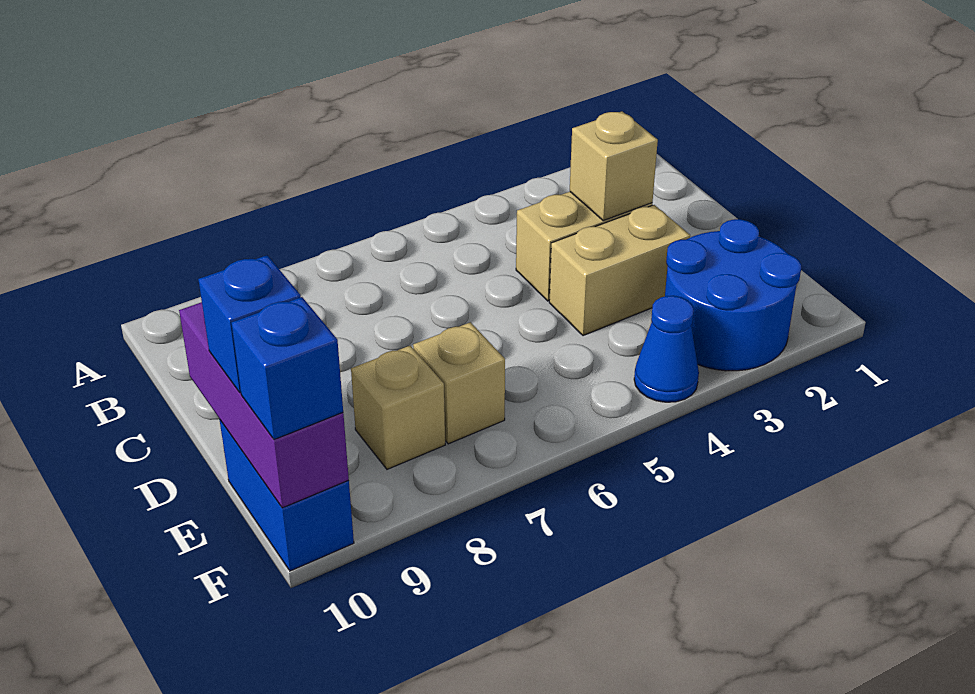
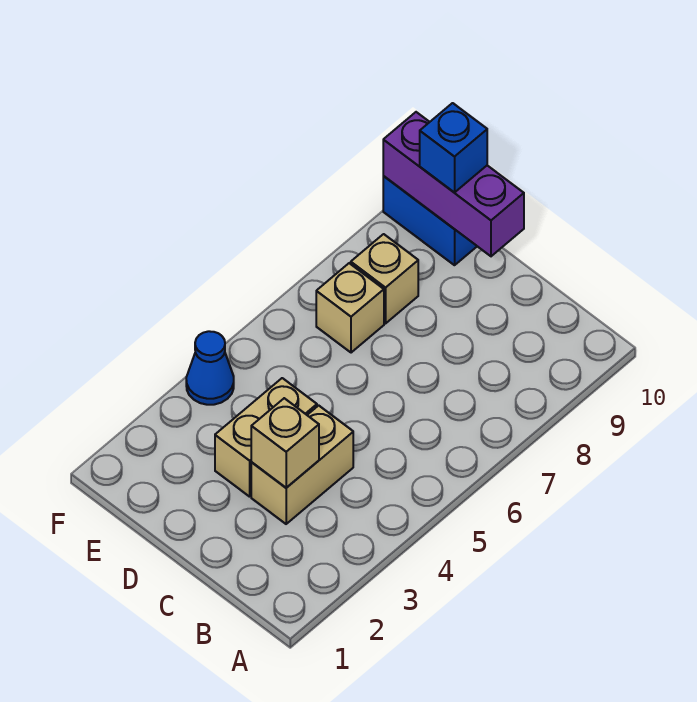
blue round brick E2:F3 level 1 -> none
blue brick F10 level 3 -> none

